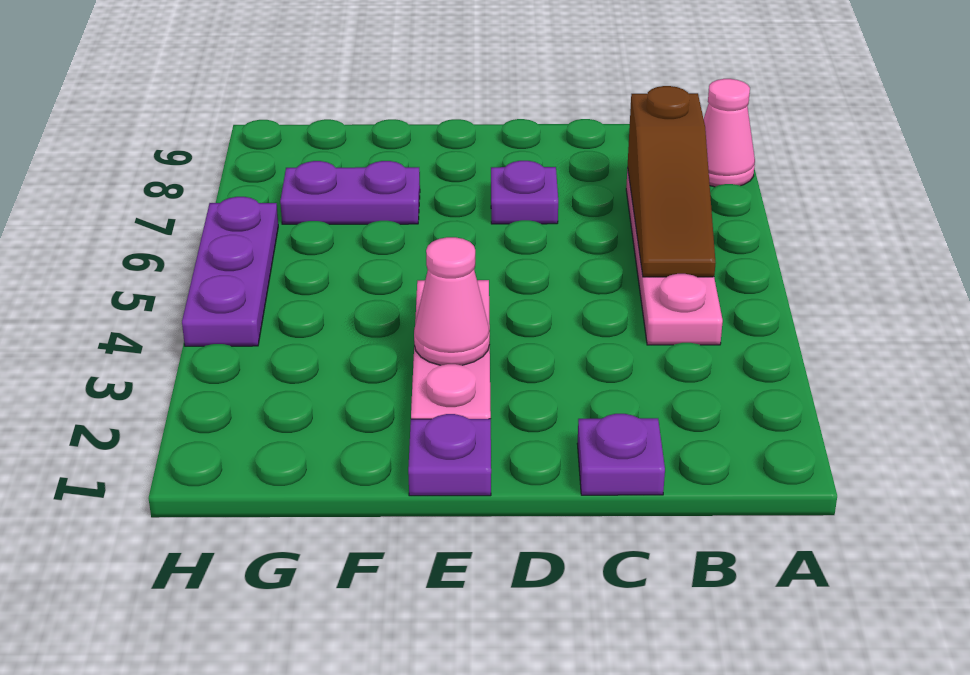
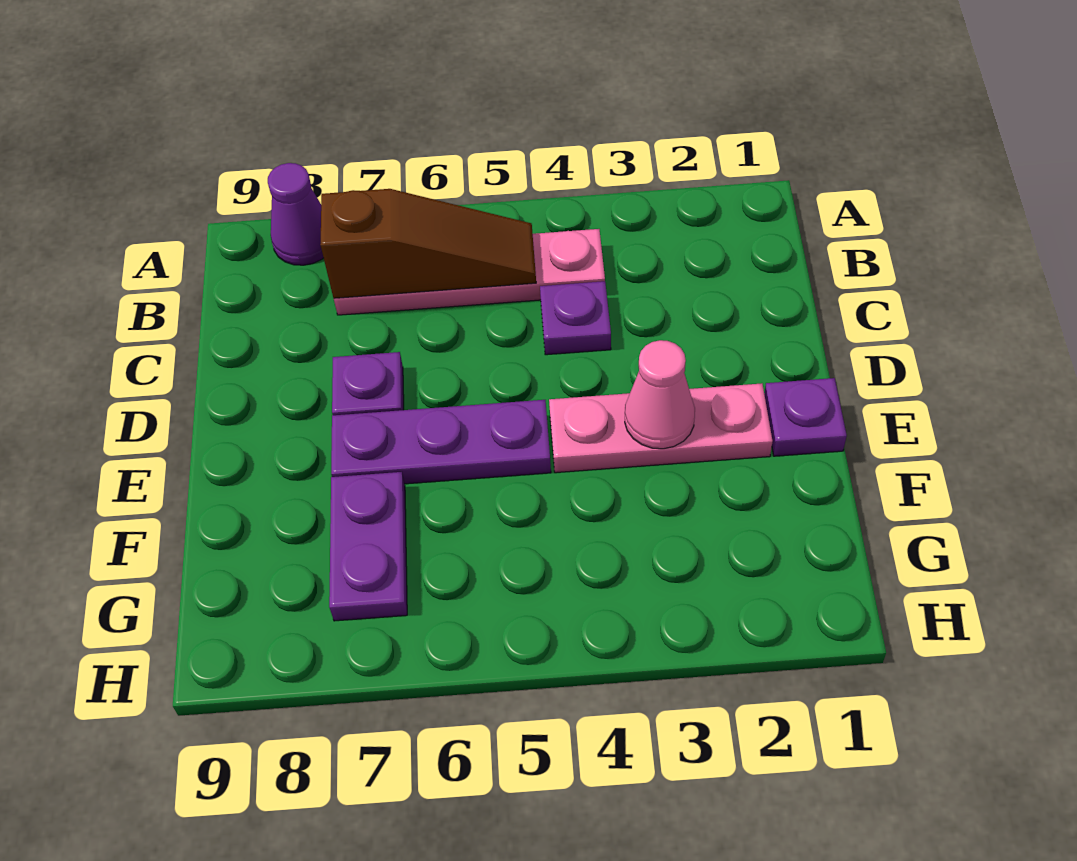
pink cone A8 level 1 -> purple cone A8 level 1
purple plate C1 level 1 -> purple plate C4 level 1
purple plate H4:H6 level 1 -> purple plate E5:E7 level 1

